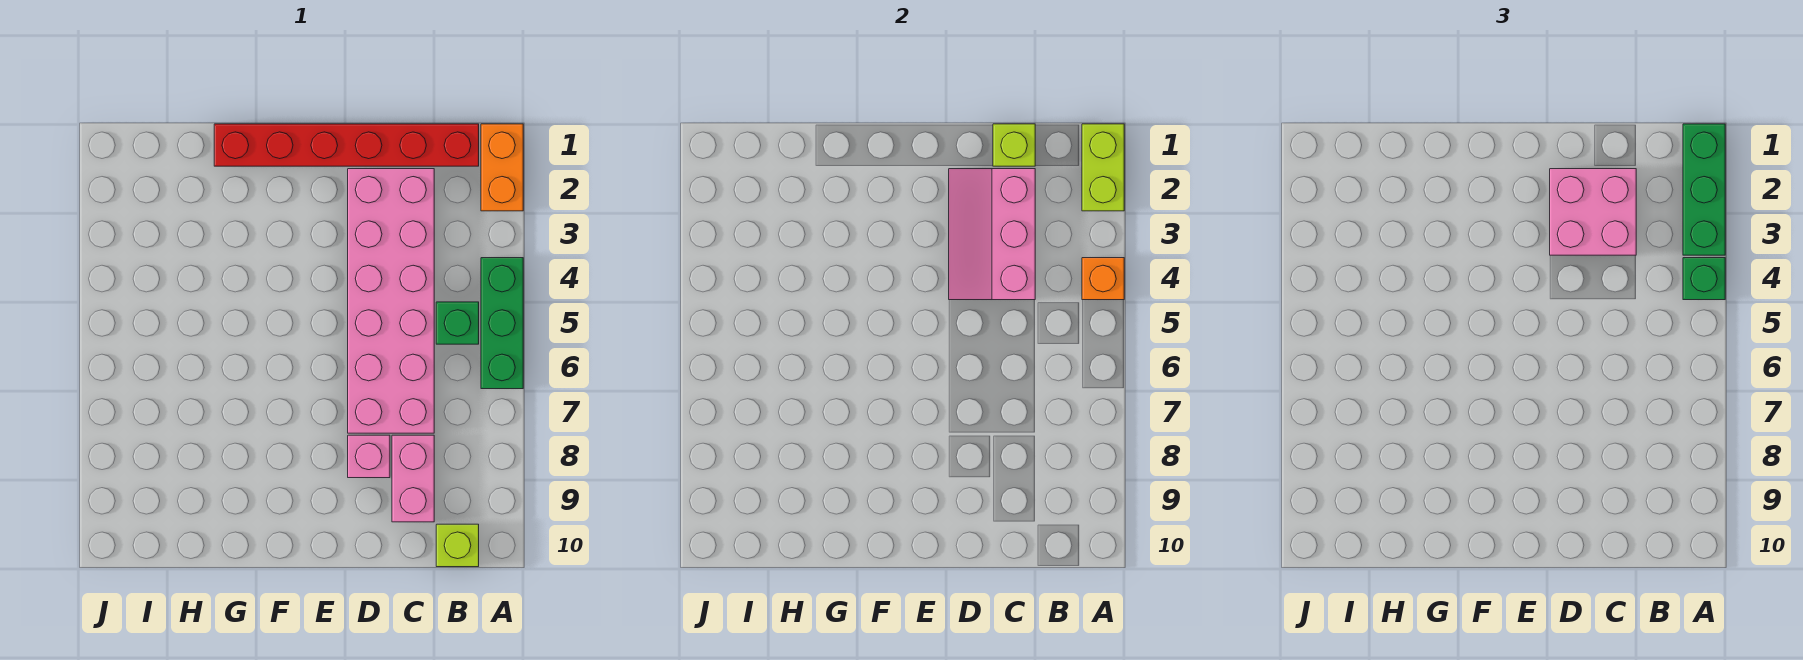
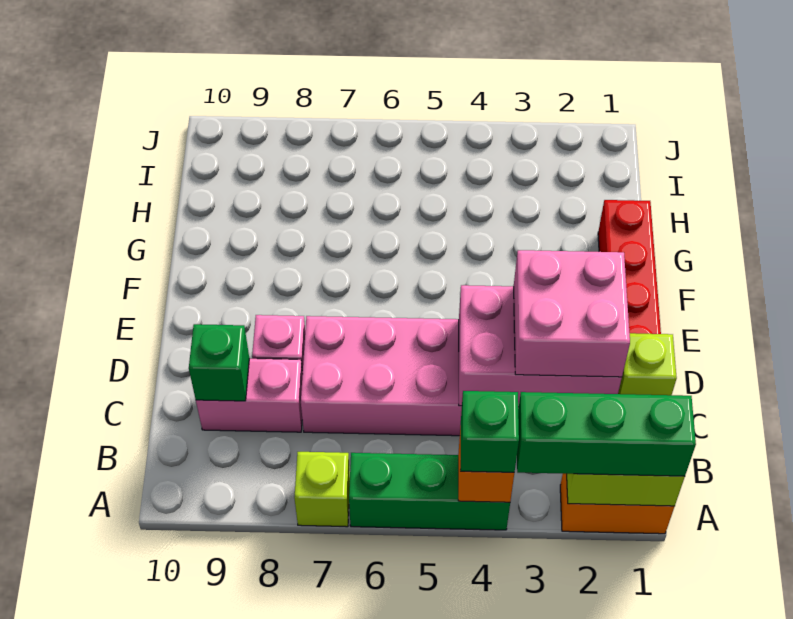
green brick B5 level 1 -> green brick C9 level 2
lime brick B10 level 1 -> lime brick A7 level 1
pink slope C2:D4 level 2 top C -> pink brick C2:D4 level 2

